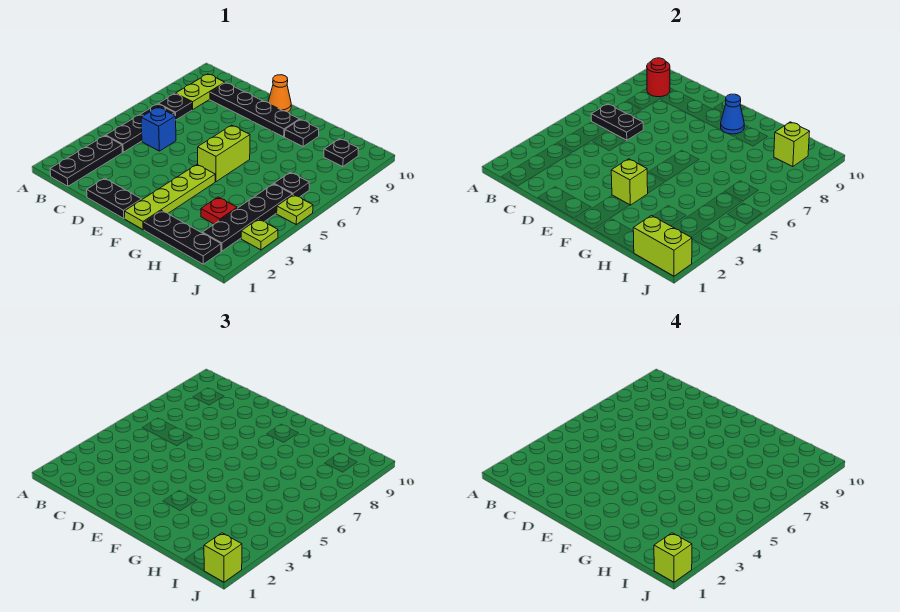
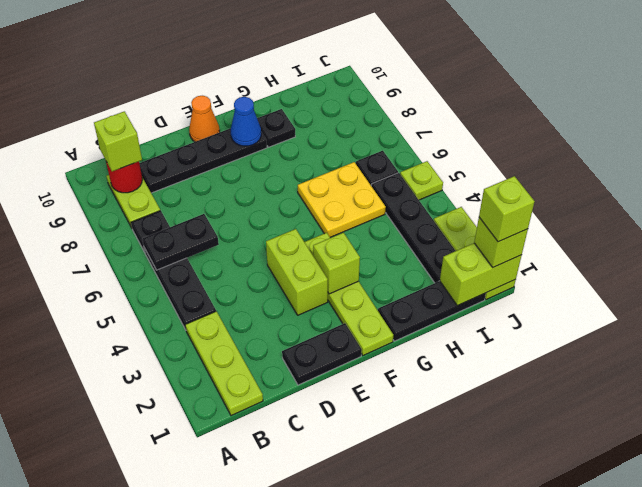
black plate B1:B3 level 1 -> lime plate B1:B3 level 1
blue brick C5 level 1 -> none
lime brick F5:F6 level 1 -> lime brick E3:E4 level 1
none -> yellow plate G5:H6 level 1
red plate H3 level 1 -> none
black plate I9 level 1 -> none
lime brick I9 level 2 -> lime brick B9 level 3
lime plate J3 level 1 -> lime plate J1:J3 level 1

